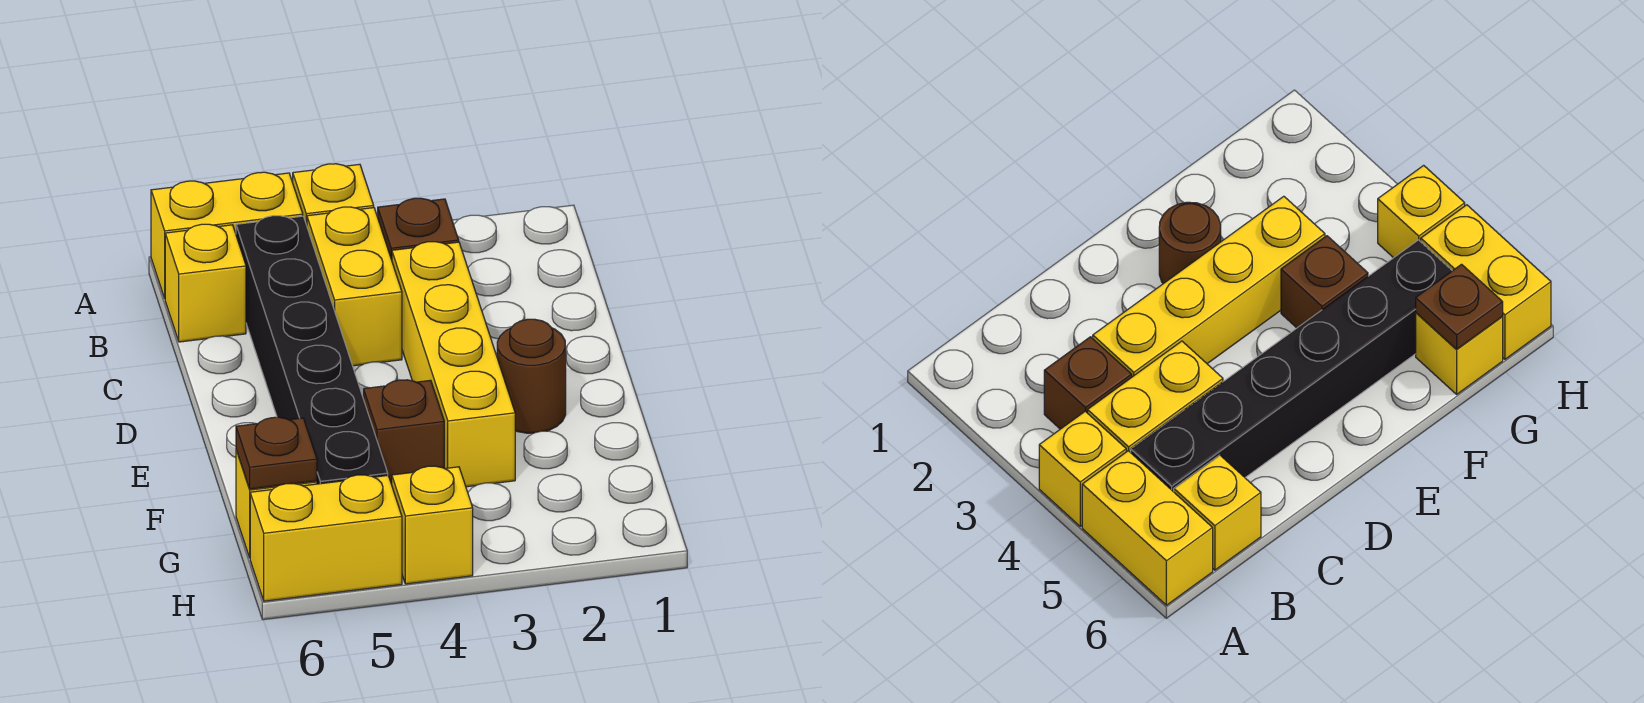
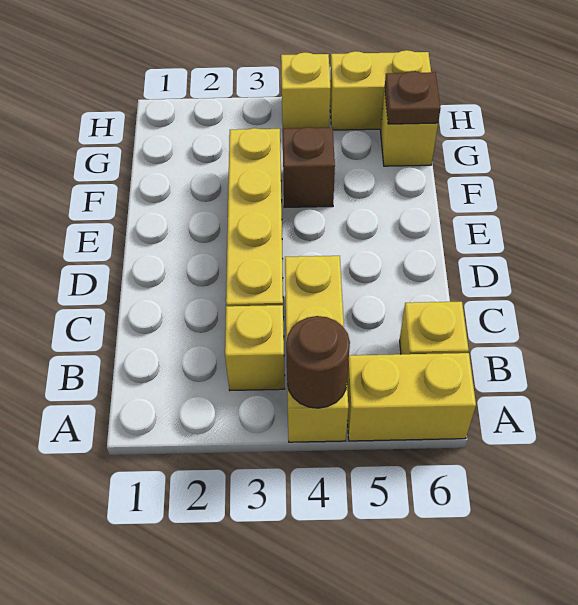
brown brick B3 level 1 -> yellow brick B3 level 1
black brick B5:G5 level 1 -> none
brown round brick E2 level 1 -> brown round brick A4 level 2

